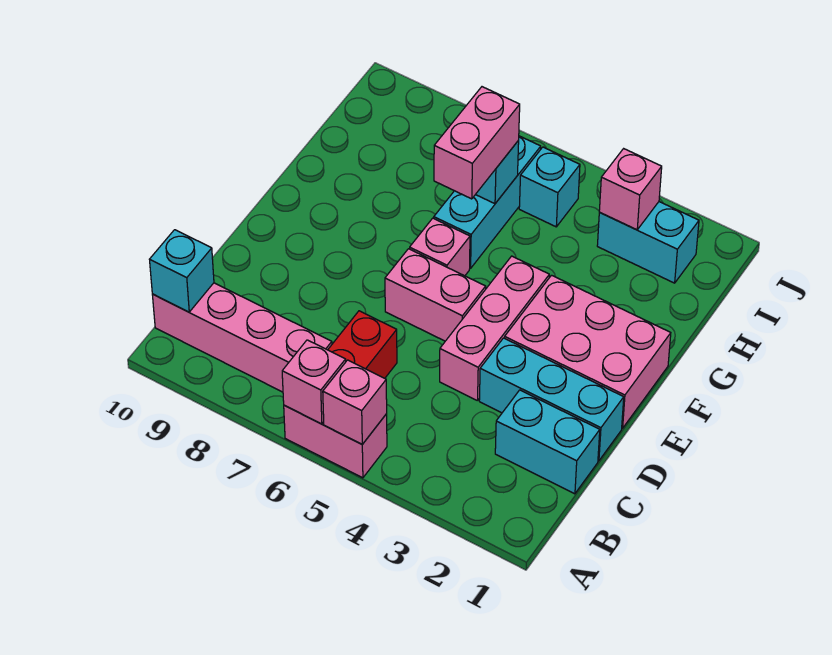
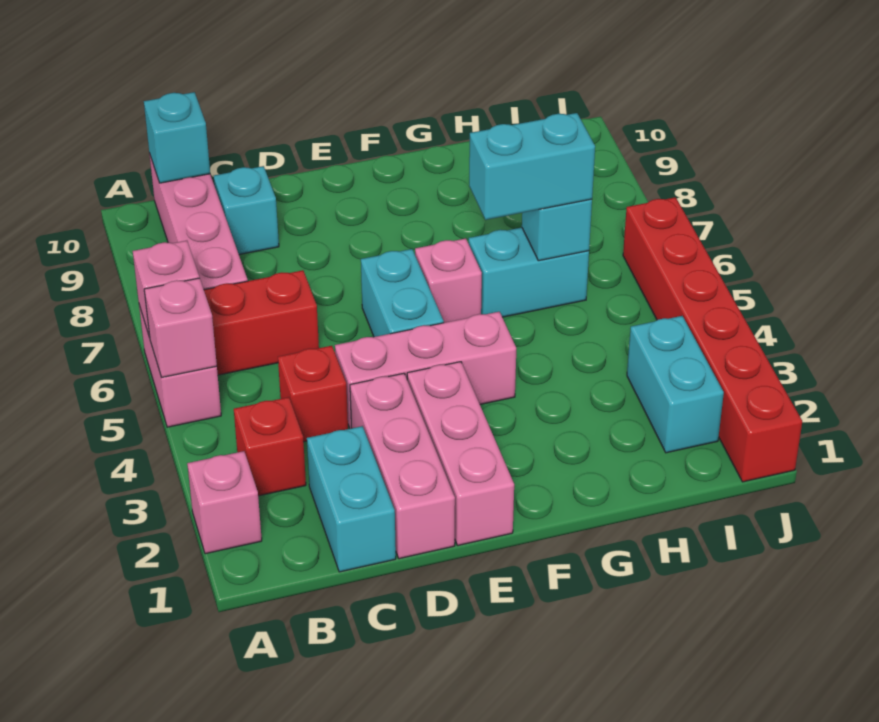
none -> red brick B3 level 1
none -> red brick C4 level 1
cyan brick D1:D3 level 1 -> pink brick D1:D3 level 1
pink brick E1:F3 level 1 -> pink brick E1:E3 level 1
pink brick E5:E6 level 1 -> cyan brick E5:E6 level 1
cyan brick G6:I6 level 1 -> cyan brick G6:H6 level 1
pink brick G6:H6 level 3 -> cyan brick G6:H6 level 3
pink brick I3 level 2 -> pink brick A2 level 1
cyan brick I5 level 1 -> cyan brick C9 level 1
none -> red brick J1:J6 level 1

